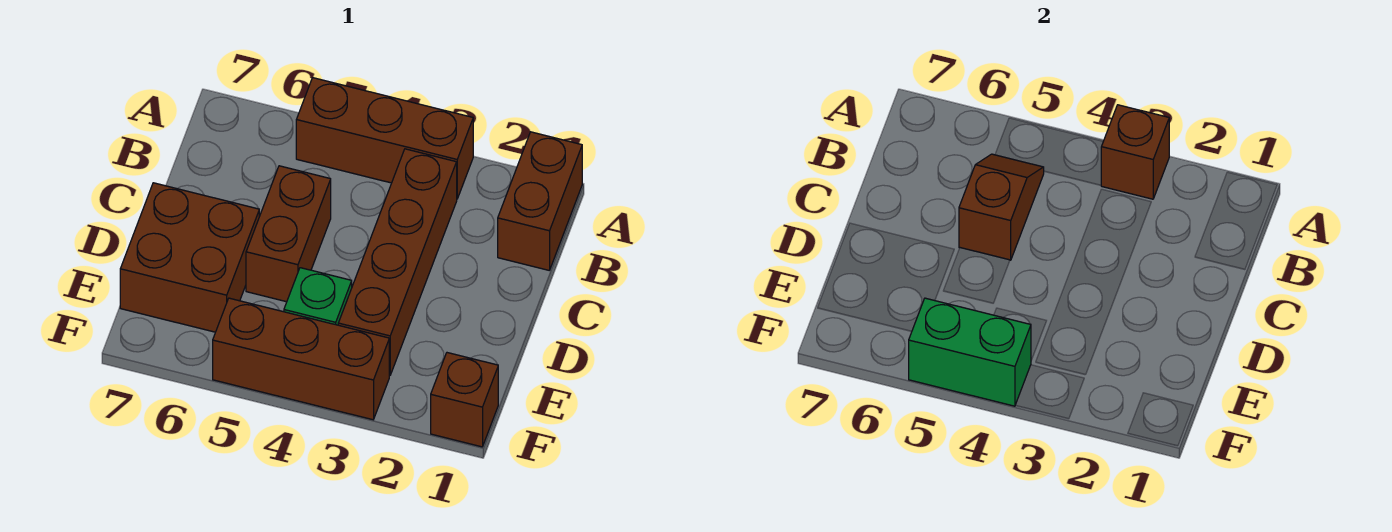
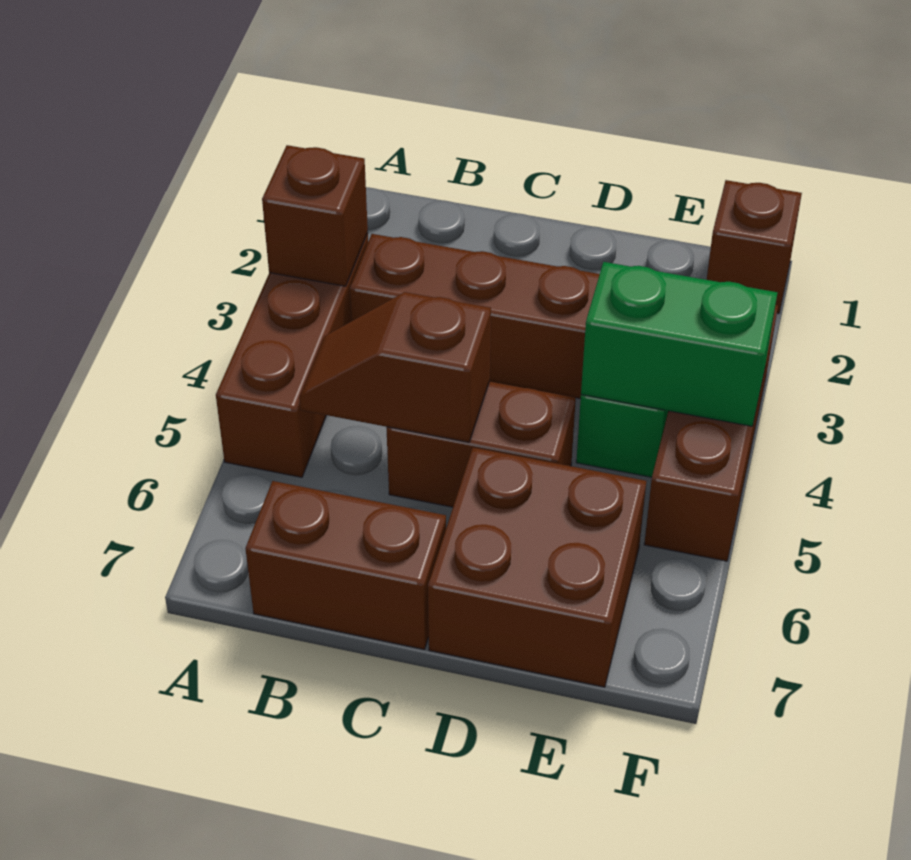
brown brick A1:B1 level 1 -> brown brick B7:C7 level 1
green brick F4:F5 level 2 -> green brick E4:F4 level 2

